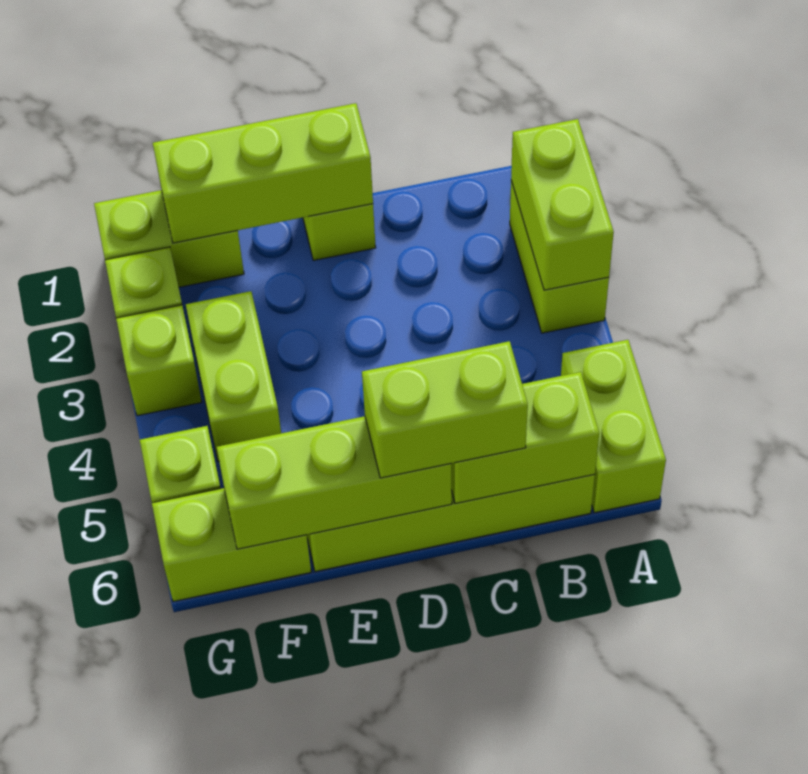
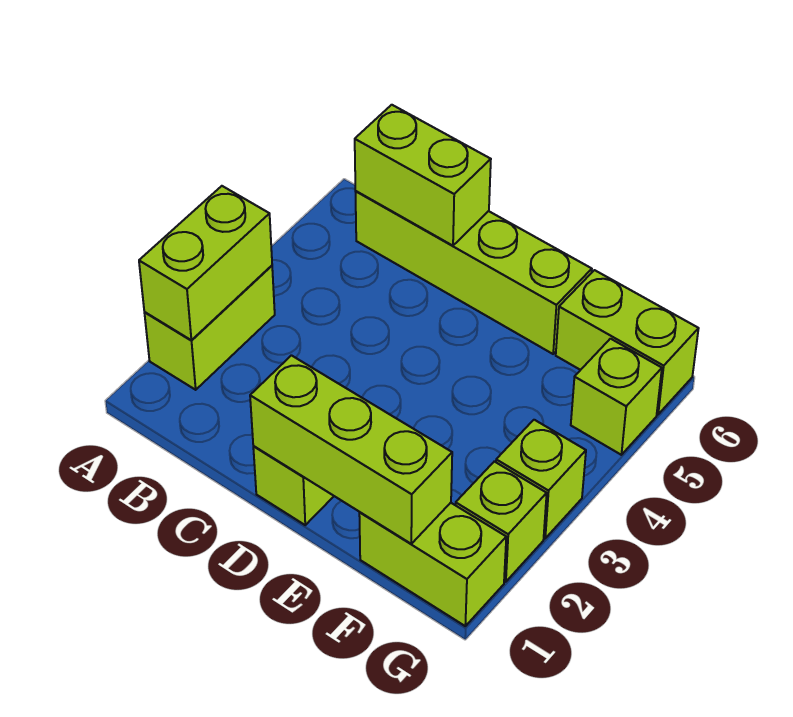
lime brick A5:A6 level 1 -> none
lime brick C6:D6 level 3 -> none
lime brick D6:F6 level 2 -> none
lime brick F3:F4 level 1 -> none

